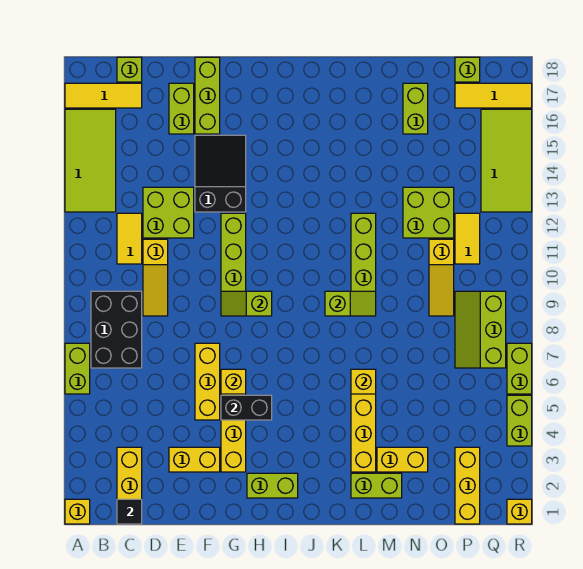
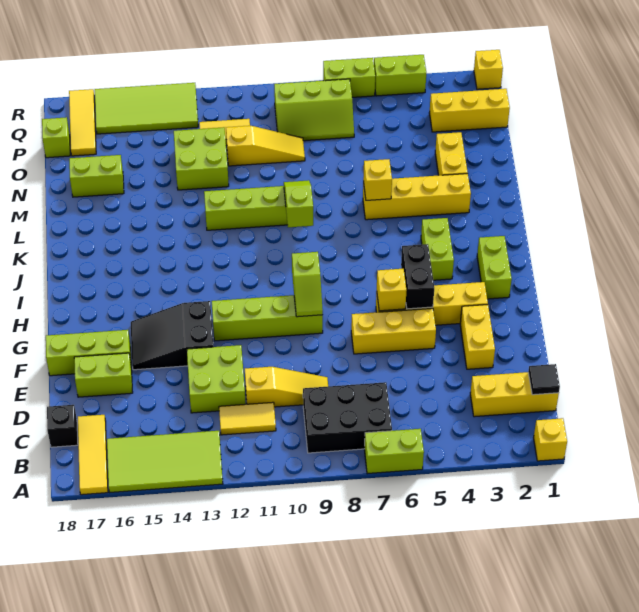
lime brick C18 level 1 -> black brick C18 level 1
lime brick L2:M2 level 1 -> lime brick I4:J4 level 1

